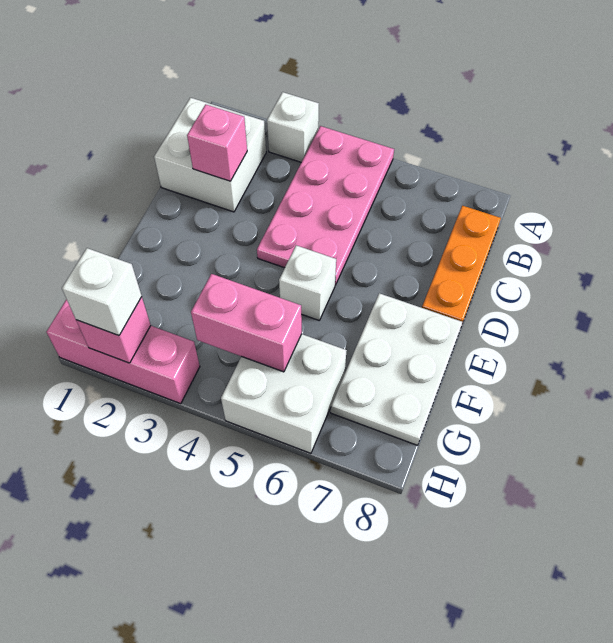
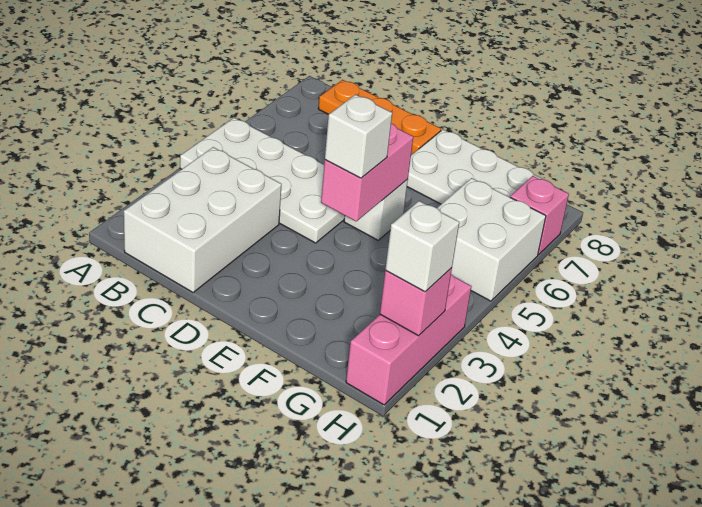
white brick A3 level 1 -> white brick E4 level 3
pink plate A4:D5 level 1 -> white plate A4:D5 level 1
white brick B1:C2 level 1 -> white brick B1:C3 level 1
pink brick C2 level 2 -> pink brick H7 level 1
pink brick G4:G5 level 2 -> pink brick E4:E5 level 2

